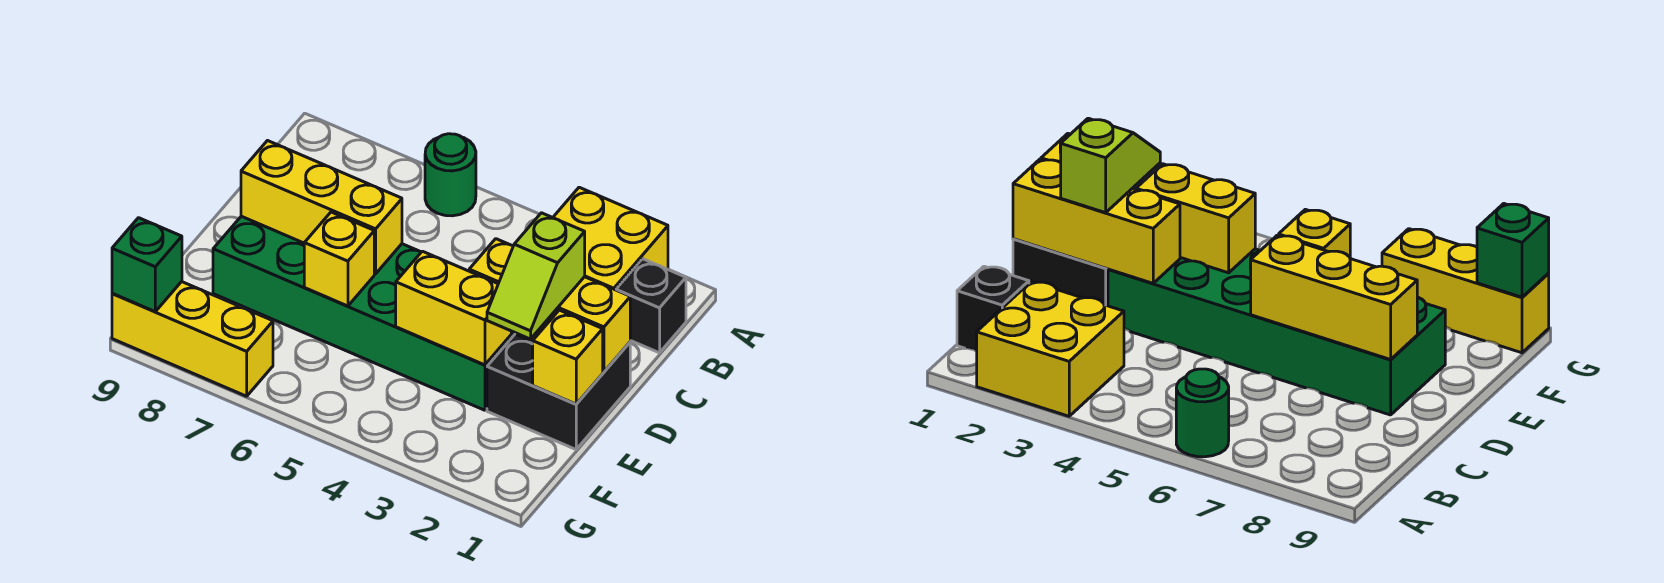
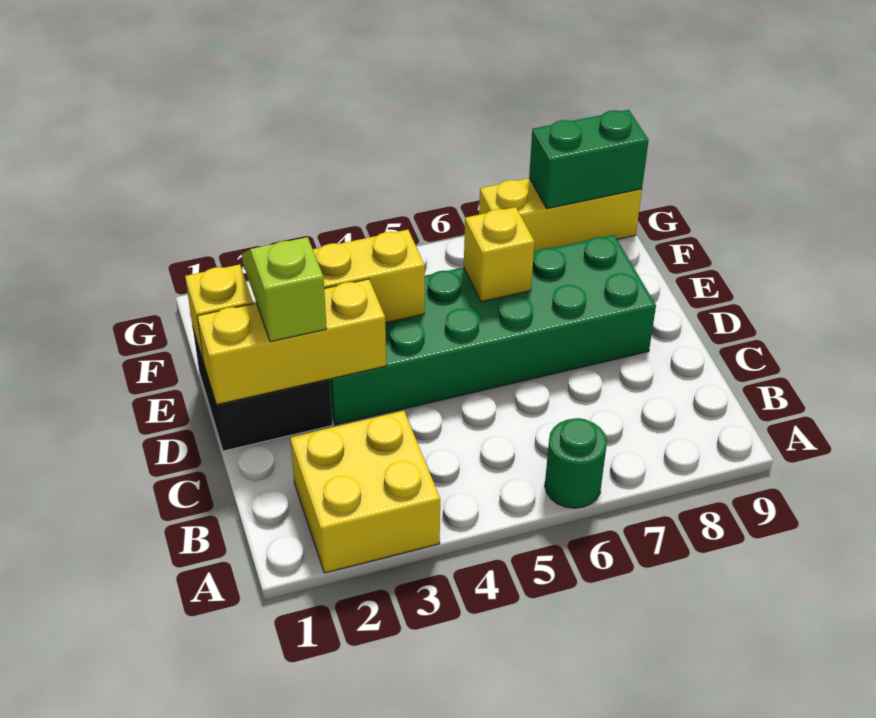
black brick B1 level 1 -> none
yellow brick D6:D8 level 2 -> none
green brick G9 level 2 -> green brick G8:G9 level 2

